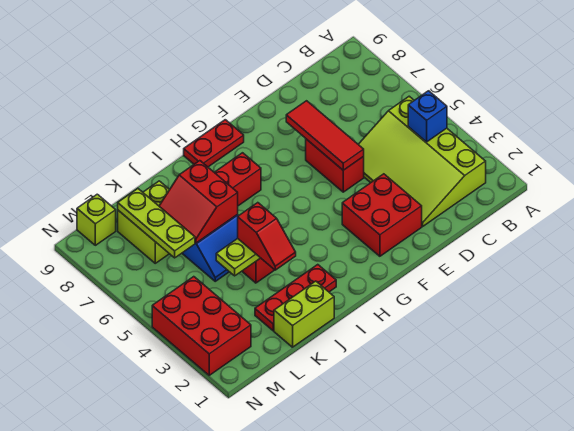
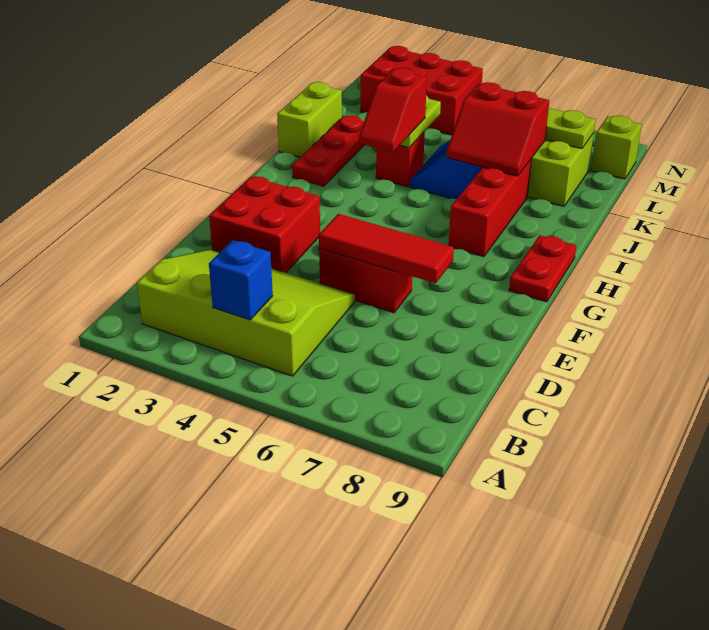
red slope J3:J4 level 3 top 4 -> red slope I4:J4 level 3 top J
red slope J6:K7 level 2 top J -> red slope J6:K7 level 2 top K

